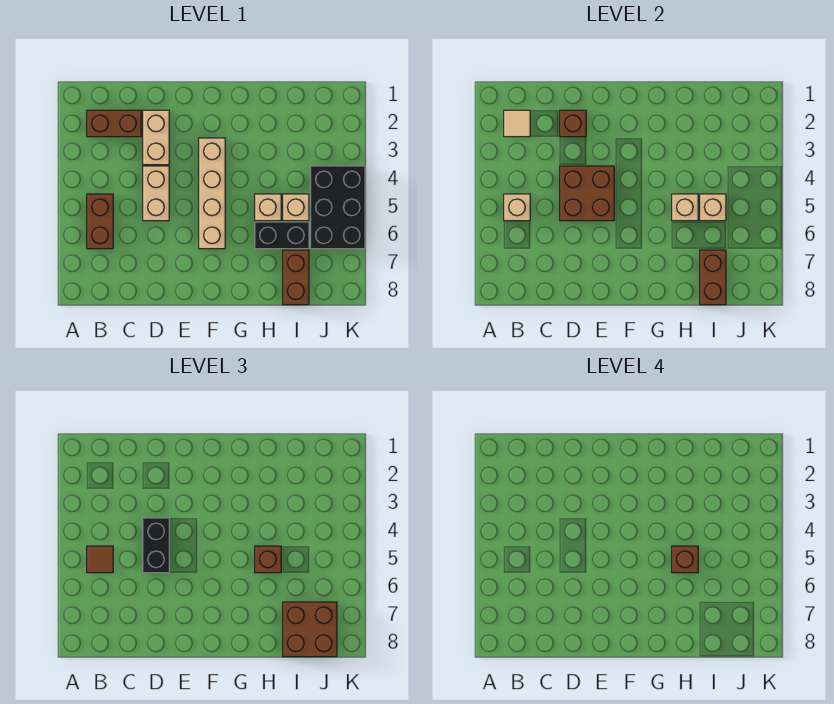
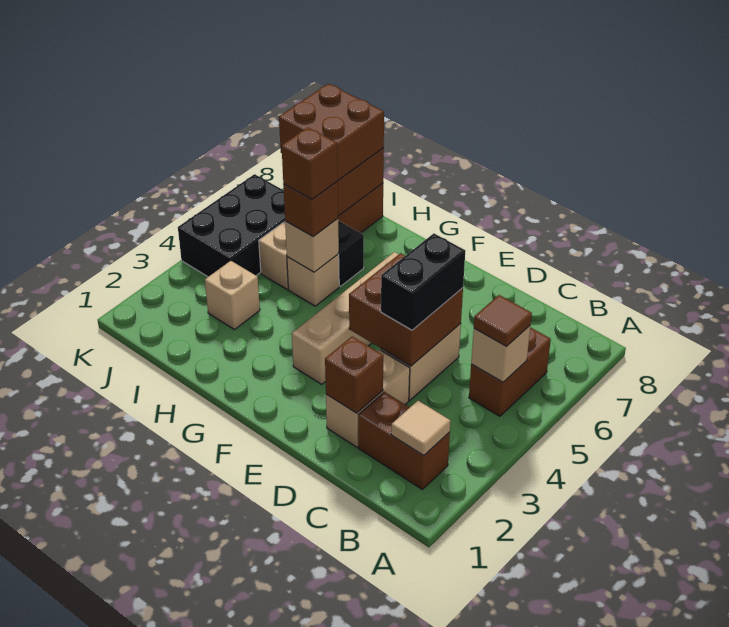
tan brick I5 level 2 -> tan brick I3 level 1

